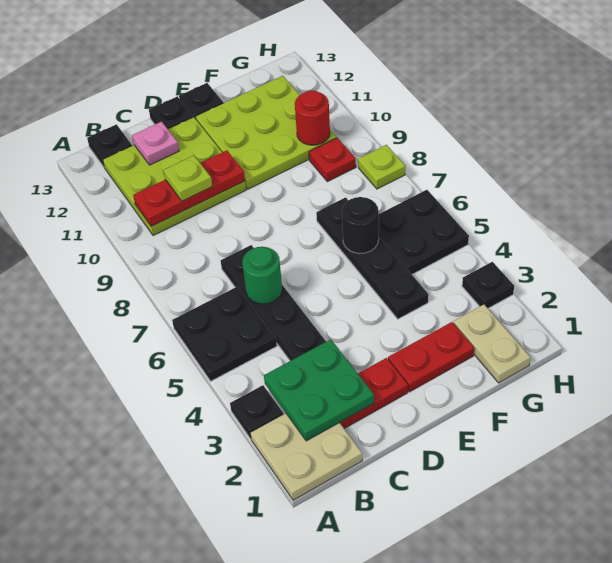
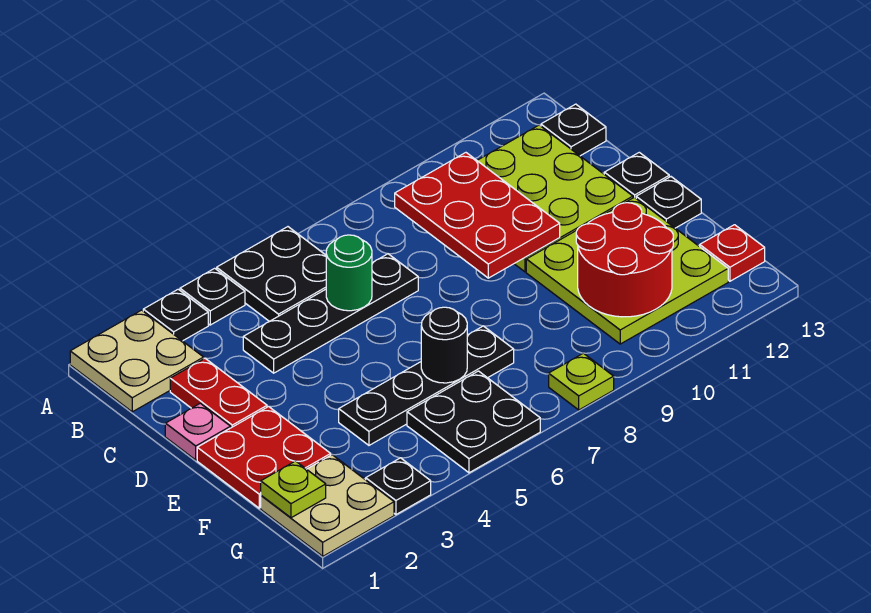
none -> black plate A4 level 1
green plate B2:C3 level 2 -> none
red plate B10:D10 level 2 -> red plate B9:D10 level 2
lime plate C10 level 3 -> lime plate G1 level 2
pink plate C12 level 2 -> pink plate D1 level 1
red plate E2:F2 level 1 -> red plate E1:F2 level 1
tan plate G1:G2 level 1 -> tan plate G1:H2 level 1
red plate G9 level 1 -> red plate G13 level 1
red round brick G10 level 2 -> red round brick F10:G11 level 2

